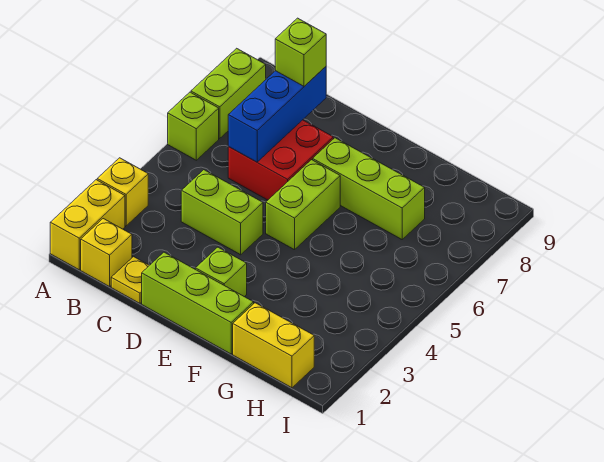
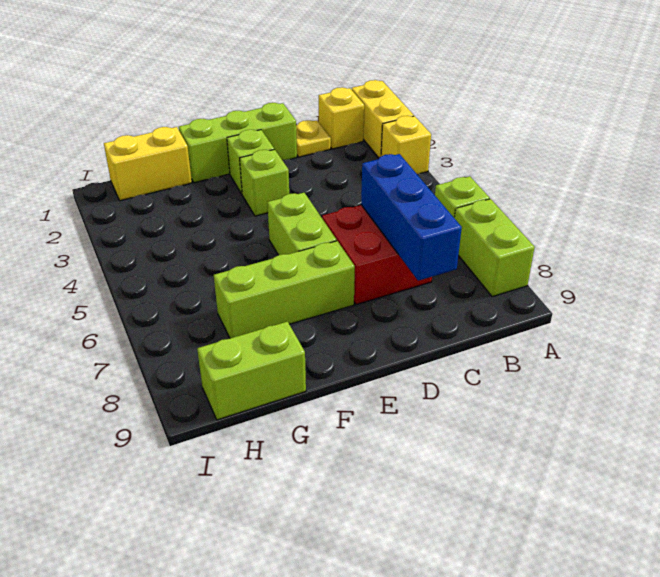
lime brick C4:D4 level 1 -> lime brick G9:H9 level 1
lime brick C8 level 3 -> lime brick E3 level 1

